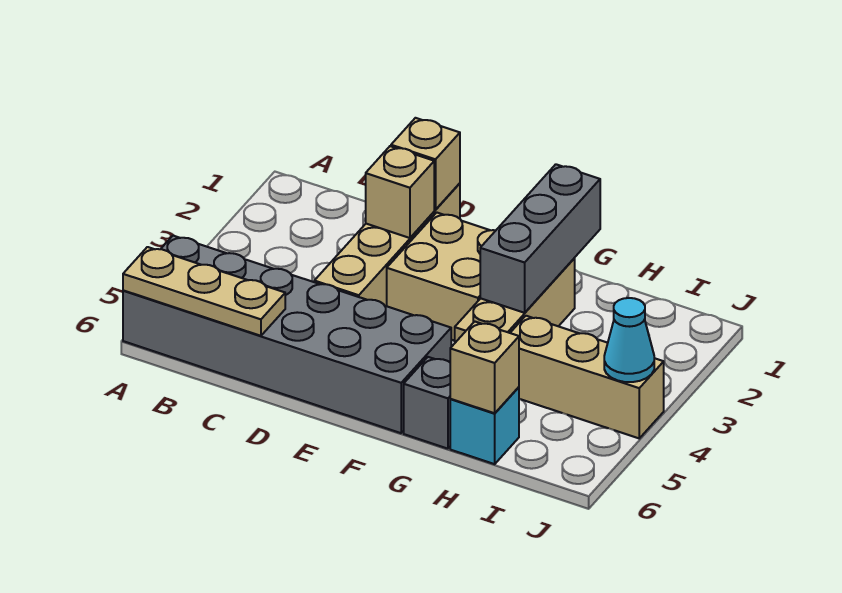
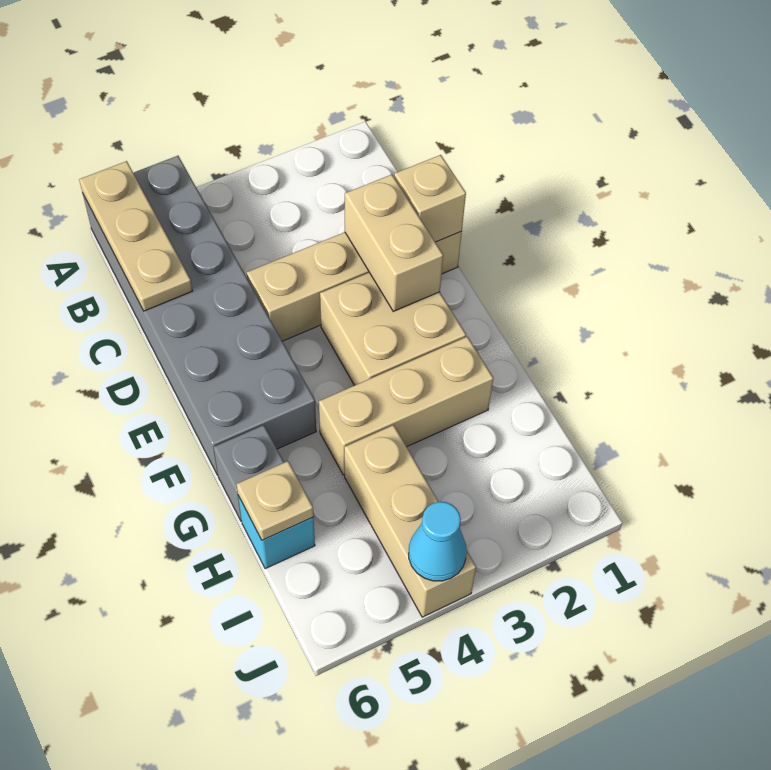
tan brick D2 level 2 -> tan brick D2:E2 level 2
grey brick G1:G3 level 2 -> none
tan brick H6 level 2 -> tan plate H6 level 2

